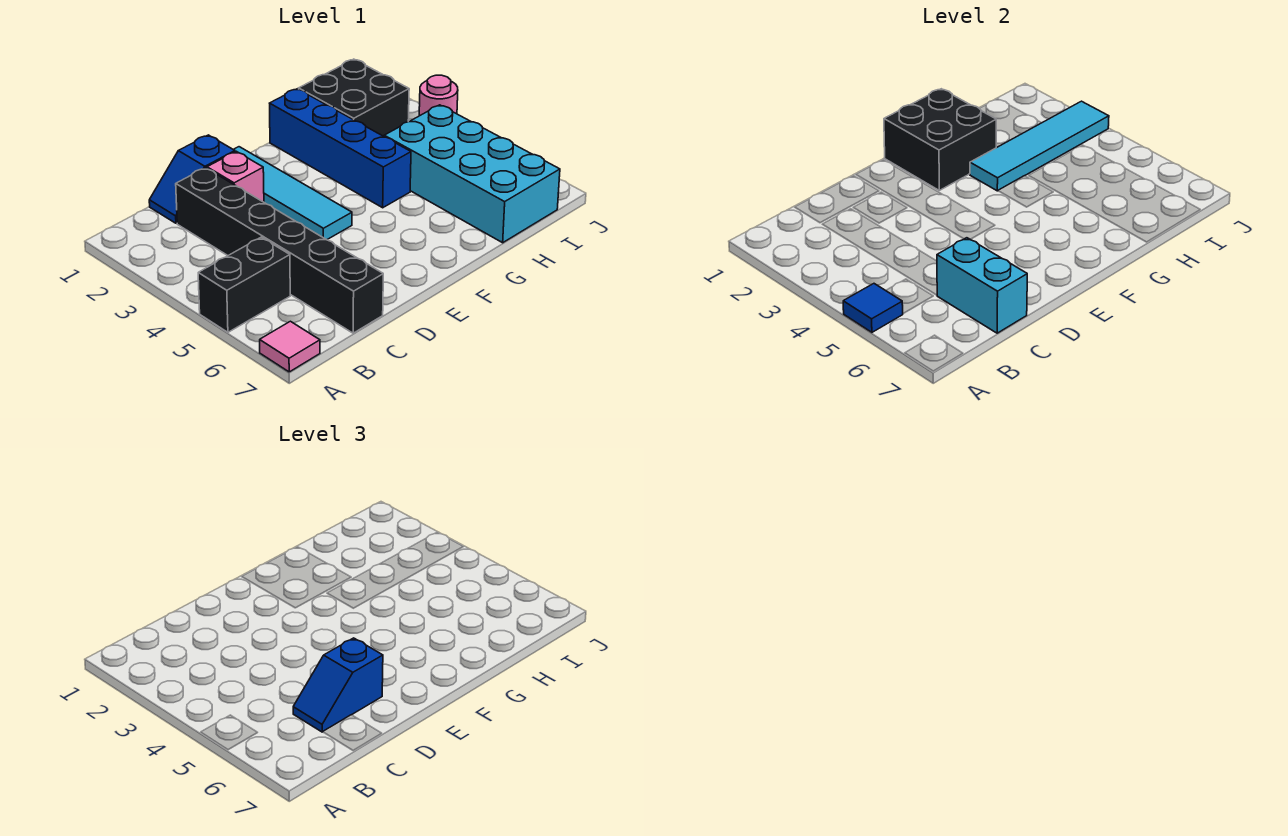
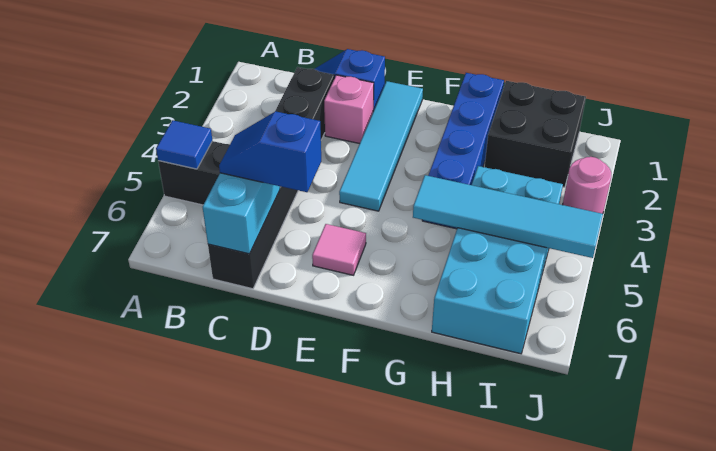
pink tile A7 level 1 -> pink tile E6 level 1
black brick F1:G2 level 2 -> none
cyan tile G3:J3 level 2 -> cyan tile G5:J5 level 2

